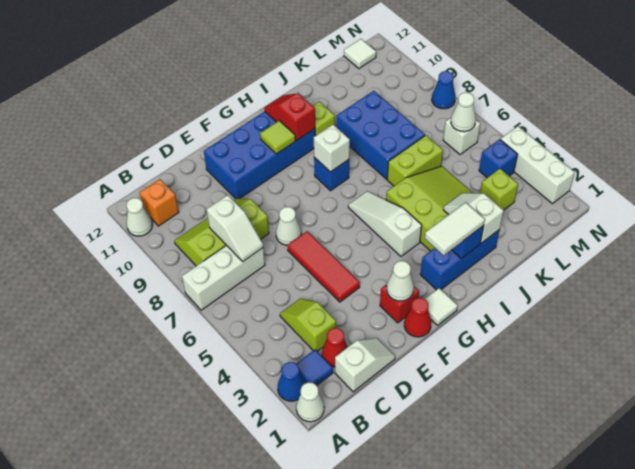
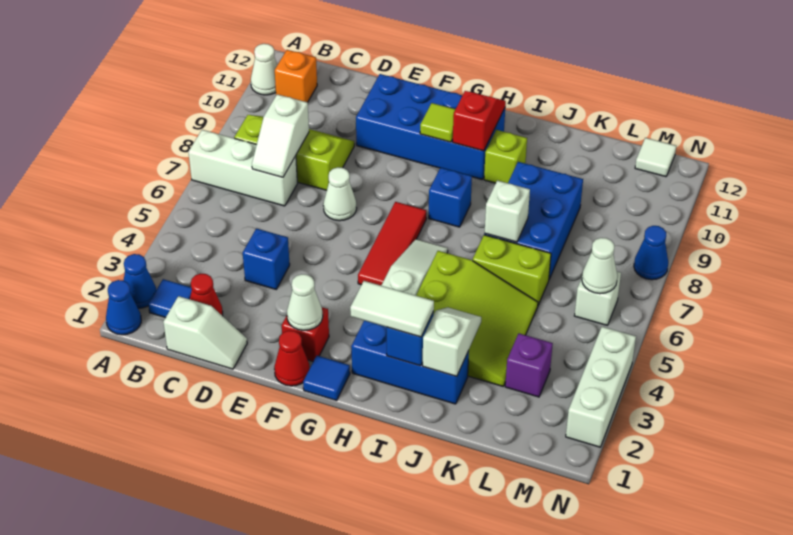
white cone A1 level 1 -> blue cone A1 level 1
lime slope C3:C4 level 1 top 3 -> none
red tile E4:E6 level 1 -> red tile G5:G7 level 1
white tile G1 level 1 -> blue tile G1 level 1
white brick H8 level 2 -> white brick J7 level 2
lime brick L3 level 1 -> purple brick L3 level 1
blue brick M4 level 1 -> blue brick D4 level 1

